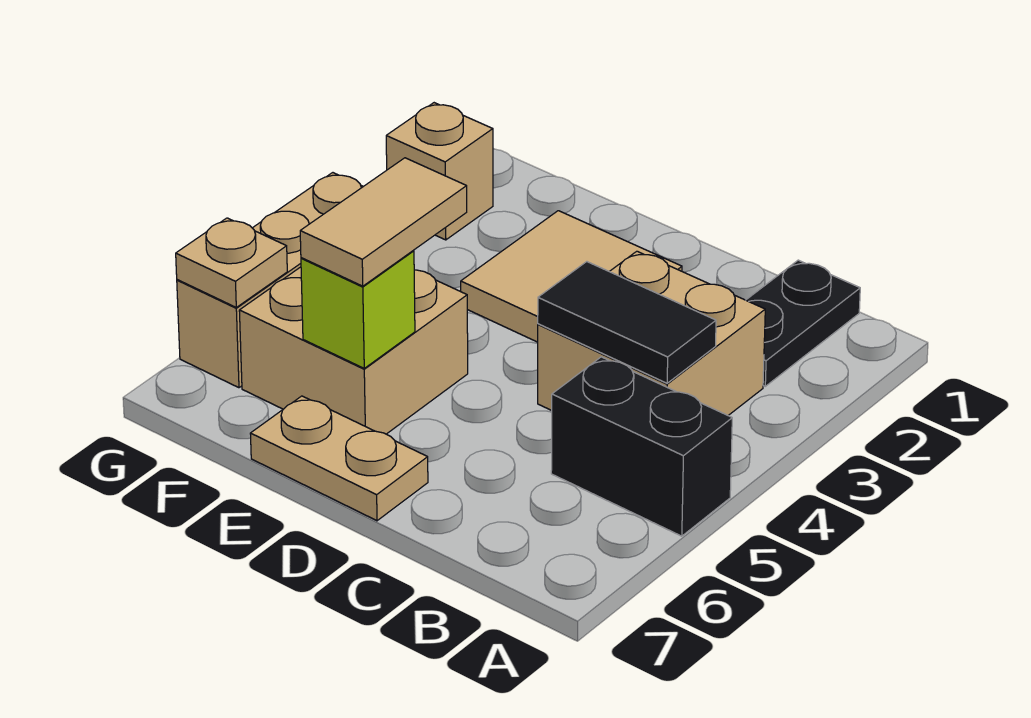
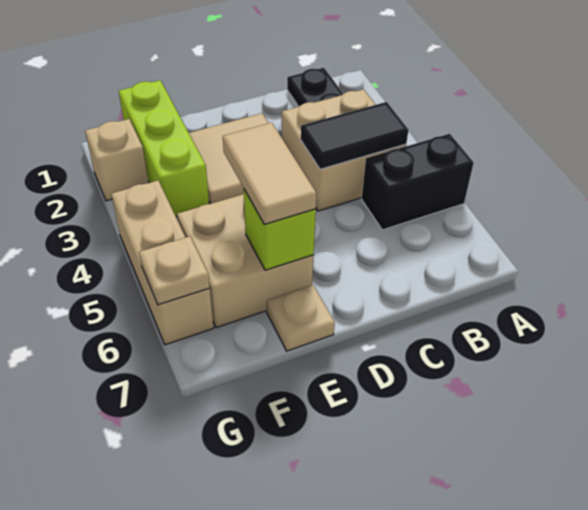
tan plate D7:E7 level 1 -> tan plate E7 level 1
none -> lime brick F1:F3 level 1

